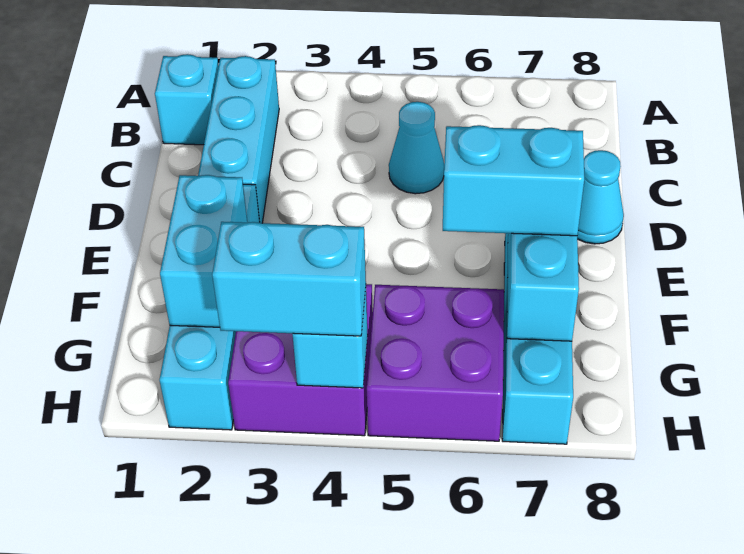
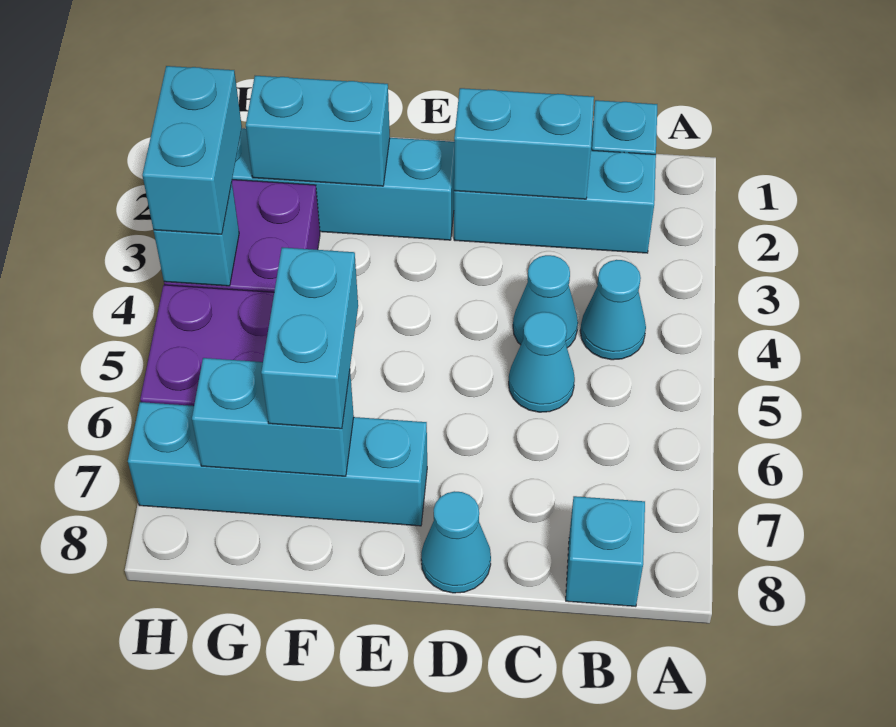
none -> cyan cone B4 level 1
none -> cyan brick B8 level 1
none -> cyan brick C2:D2 level 2
none -> cyan cone C4 level 1

